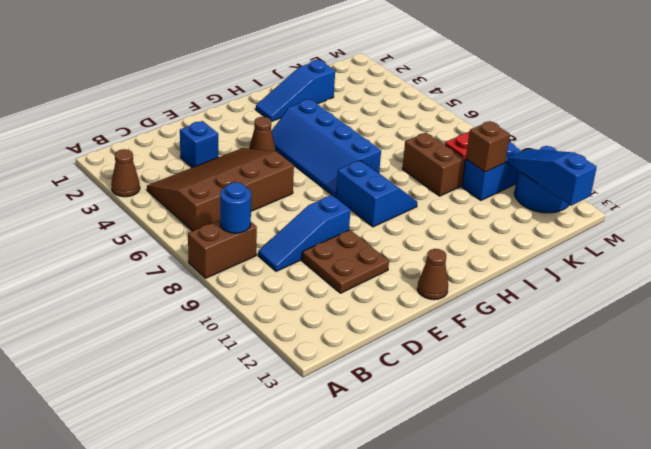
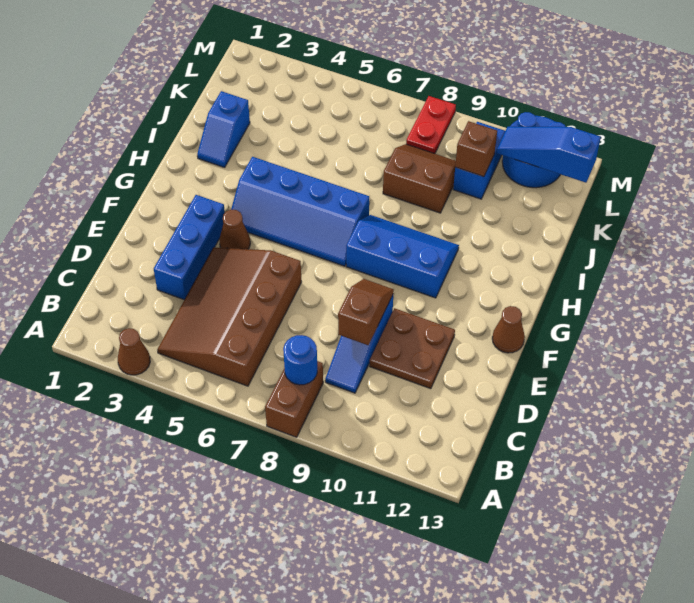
blue brick D3 level 1 -> blue brick D3:F3 level 1
none -> brown slope D9:E9 level 2 top D
blue slope G8:H9 level 1 top G -> blue slope G8:H10 level 1 top G
blue slope H2:J2 level 1 top J -> blue slope I2:J2 level 1 top J

